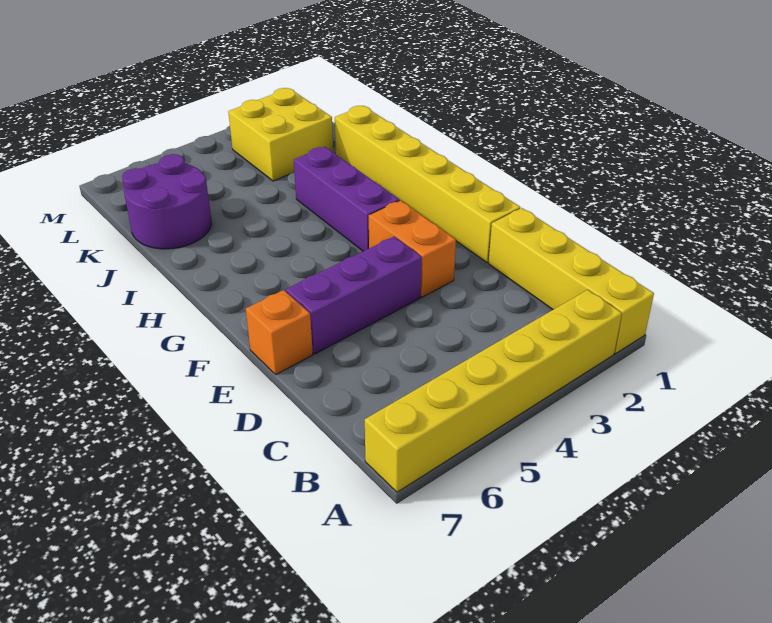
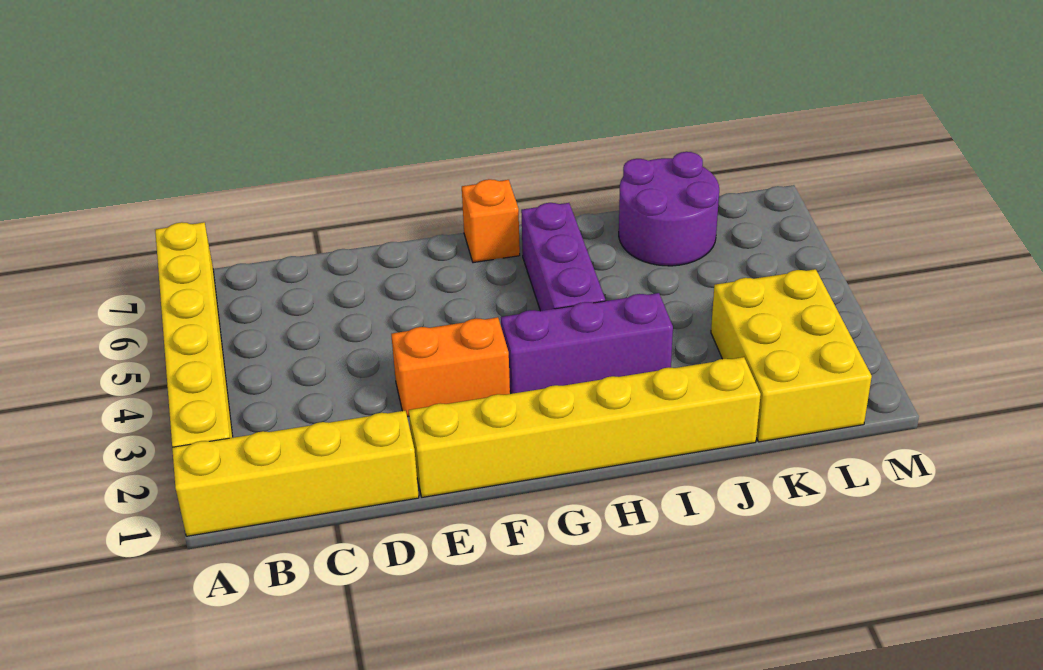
purple brick E4:E6 level 1 -> purple brick H4:H6 level 1
orange brick E7 level 1 -> orange brick G7 level 1
yellow brick K2:L3 level 1 -> yellow brick K1:L3 level 1

